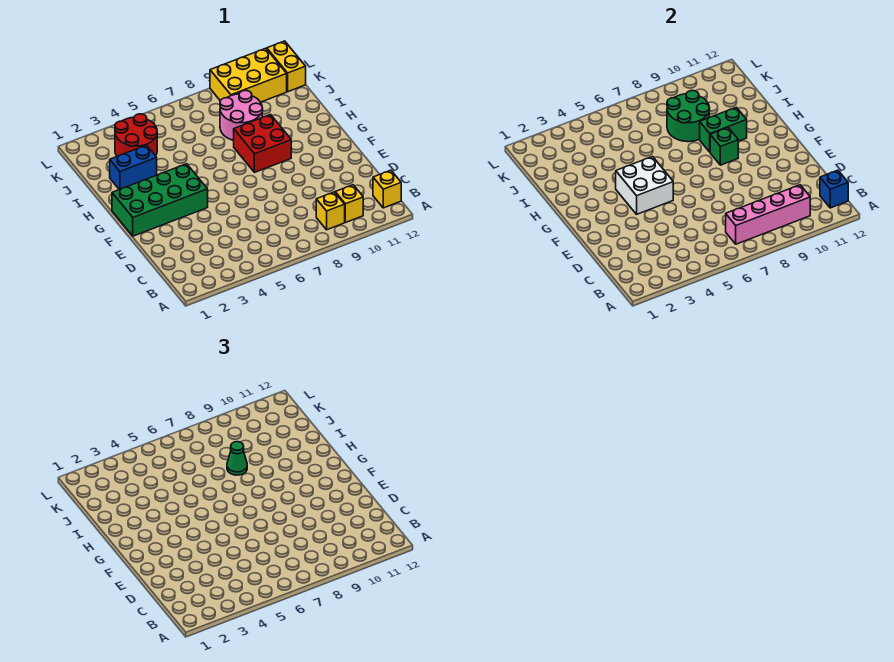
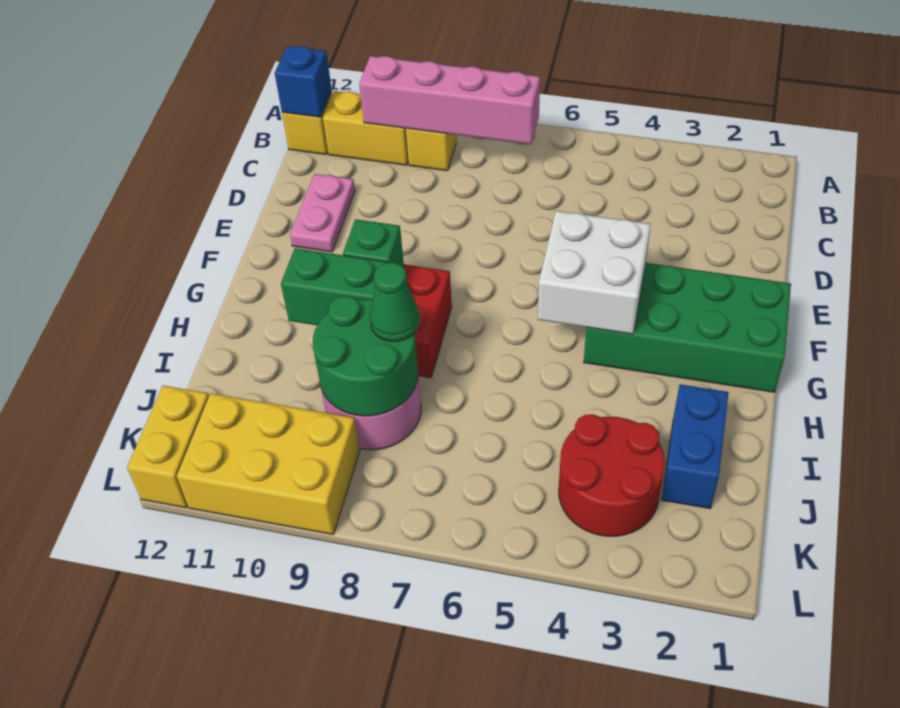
yellow brick B10 level 1 -> yellow brick B10:B11 level 1
none -> pink plate D11:E11 level 1
blue brick I2:I3 level 1 -> blue brick I2:J2 level 1

